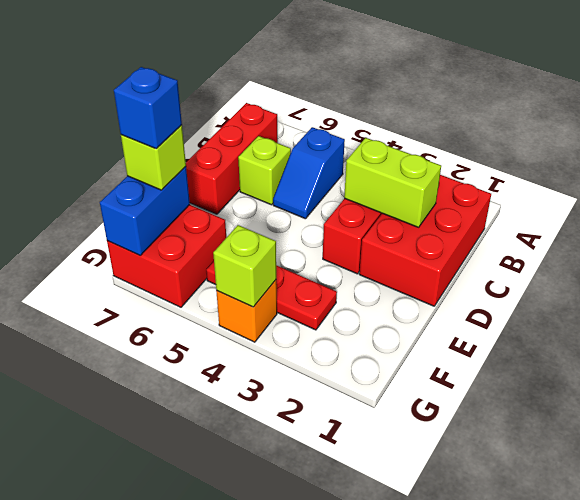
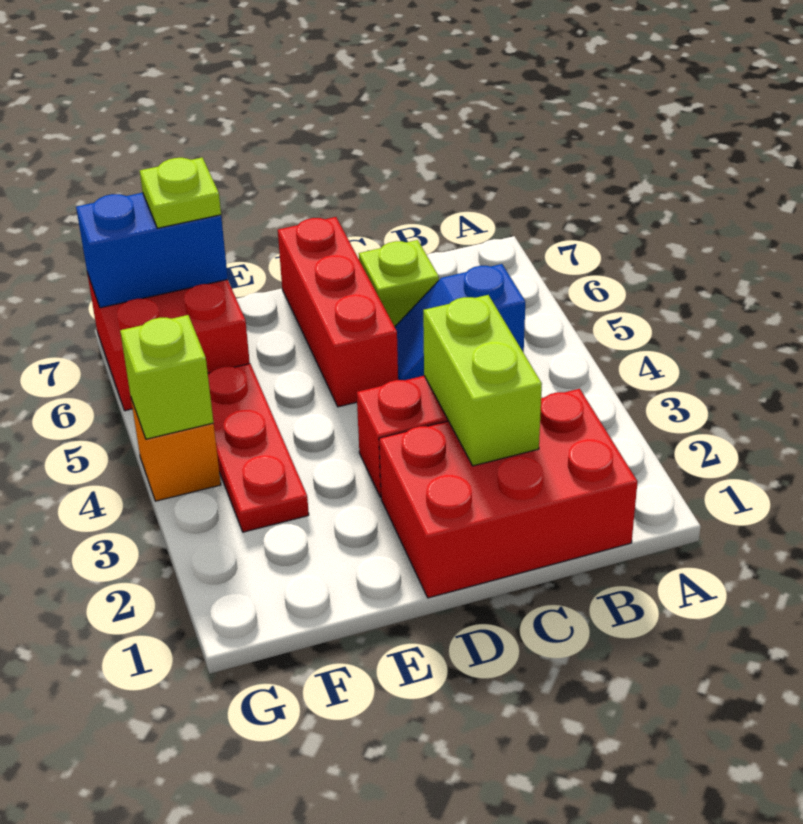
red brick B7:D7 level 1 -> red brick D5:D7 level 1
lime brick F7 level 3 -> lime plate F7 level 3
blue brick F7 level 4 -> none

